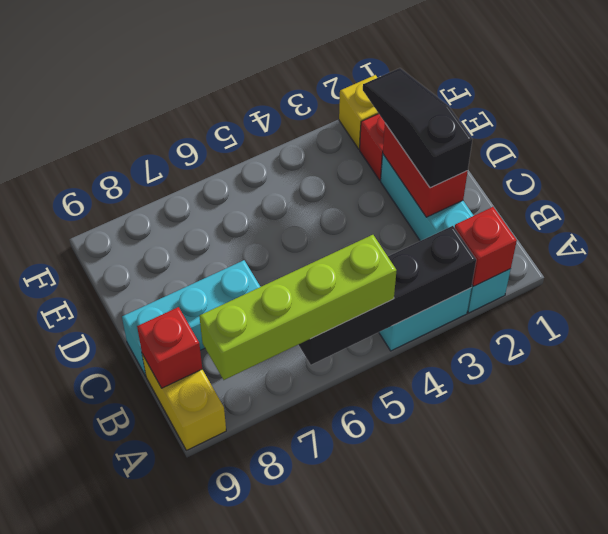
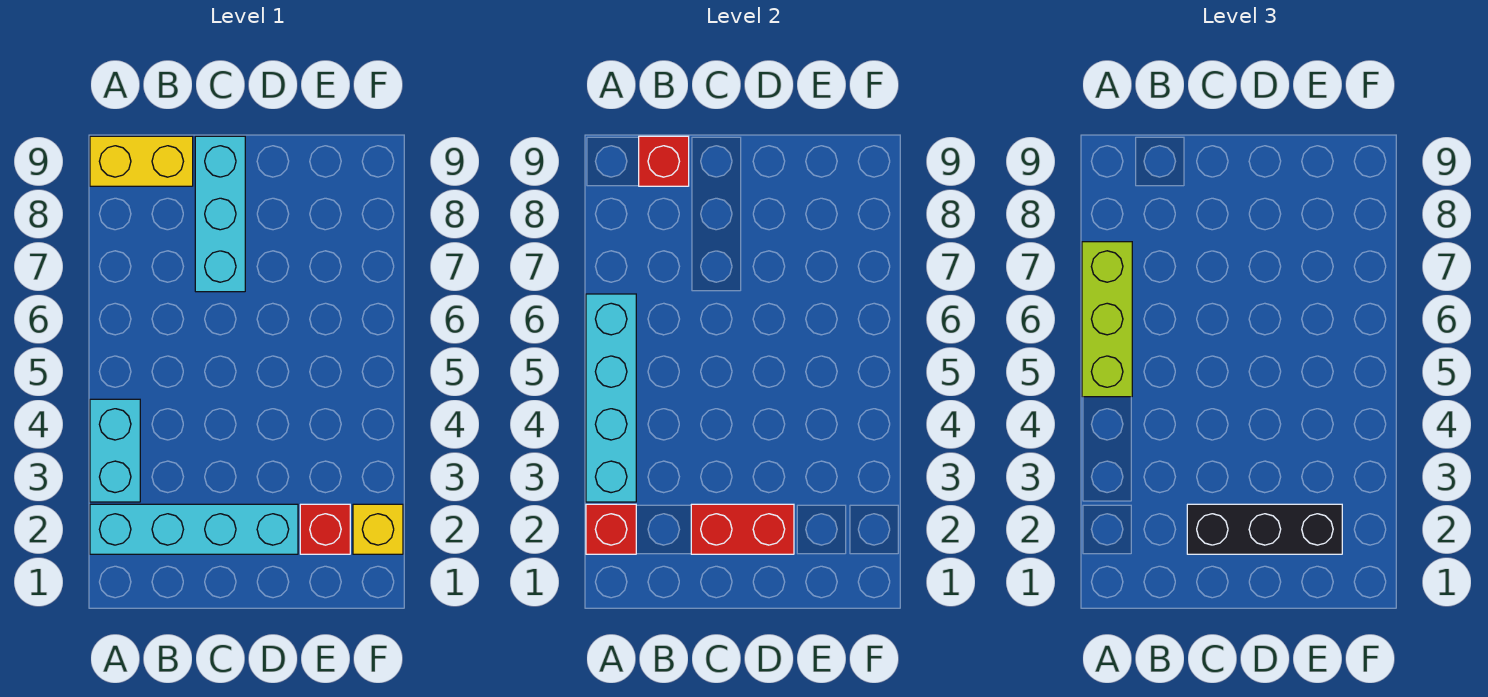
black brick A3:A6 level 2 -> cyan brick A3:A6 level 2
lime brick A5:A8 level 3 -> lime brick A5:A7 level 3
black slope C2:E2 level 3 top C -> black brick C2:E2 level 3

